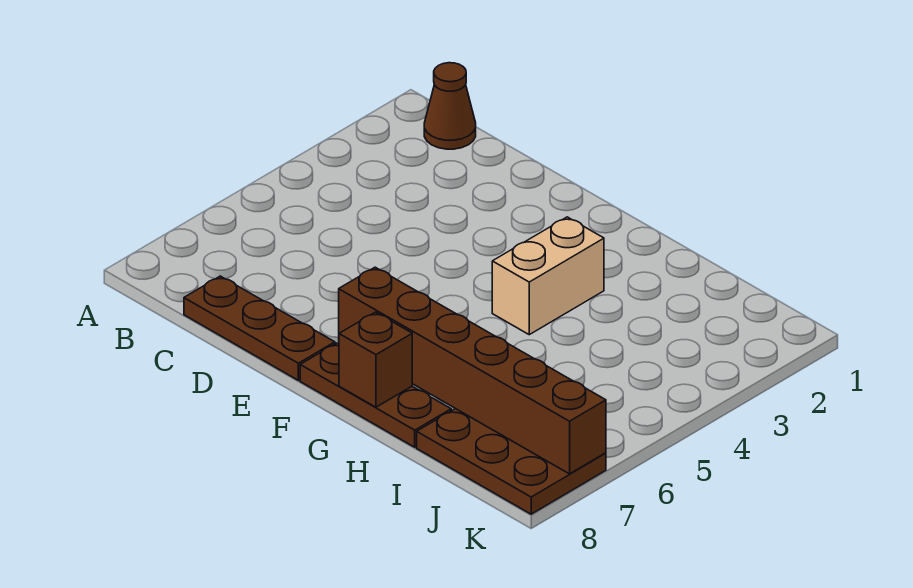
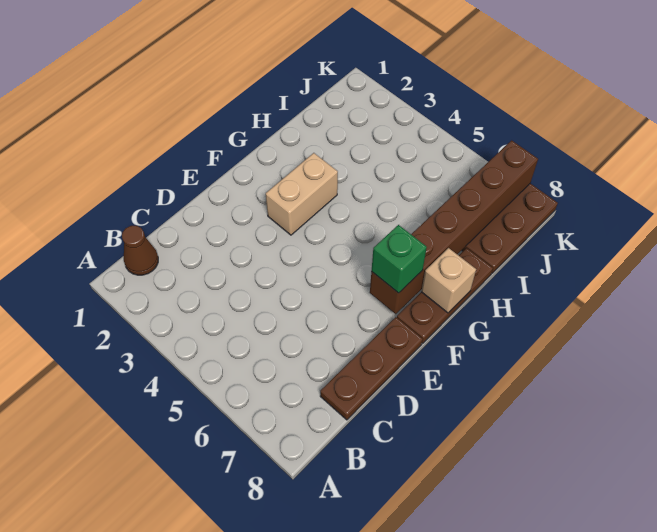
none -> green brick F7 level 3
tan brick G3:G4 level 1 -> tan brick F3:G3 level 1
brown brick G8 level 2 -> tan brick G8 level 2

